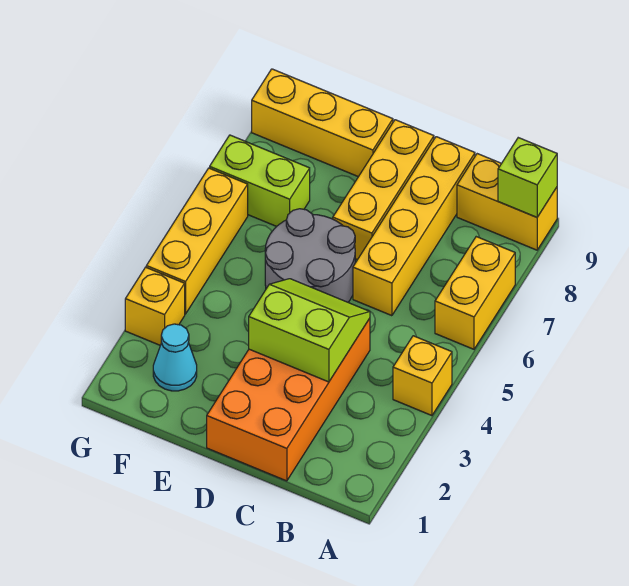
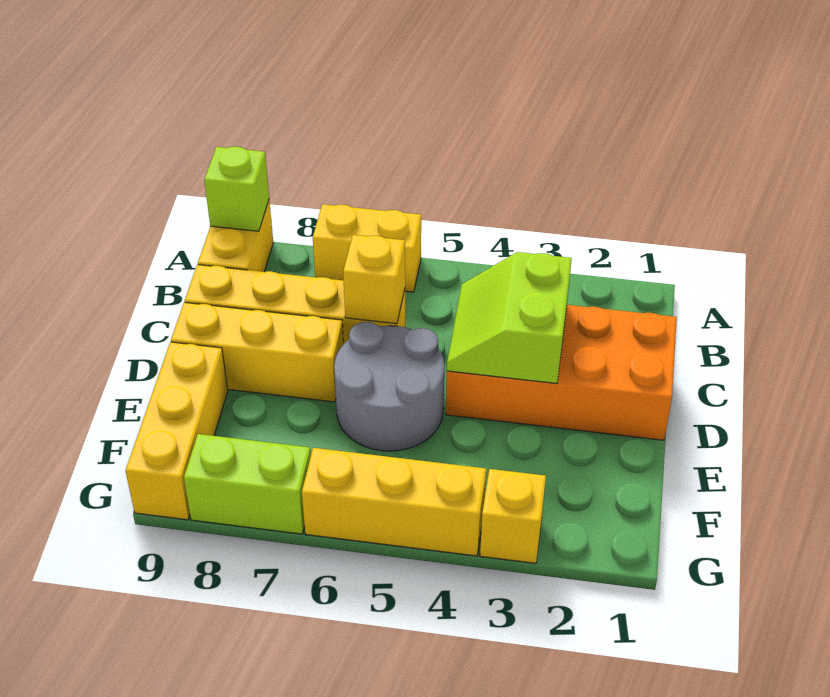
yellow brick A4 level 1 -> yellow brick C6 level 2
cyan cone F2 level 1 -> none
lime brick F7:G7 level 1 -> lime brick G7:G8 level 1

